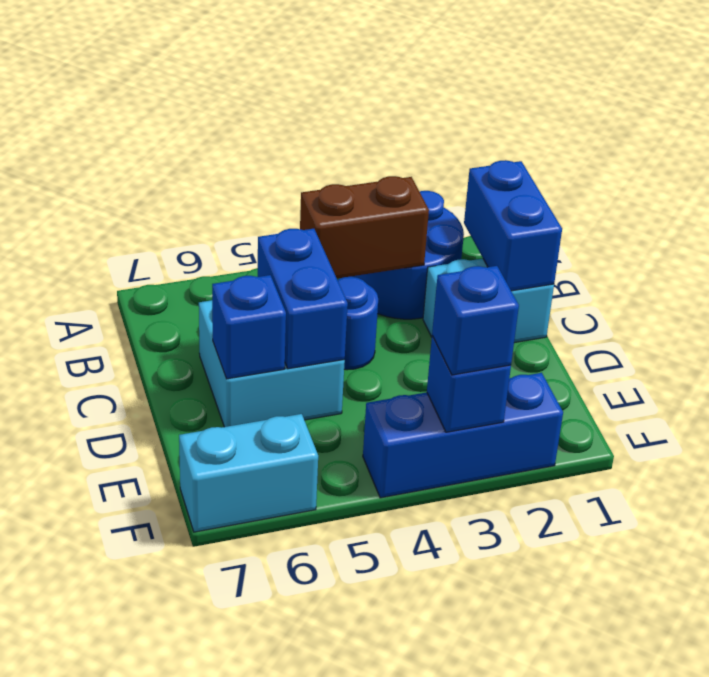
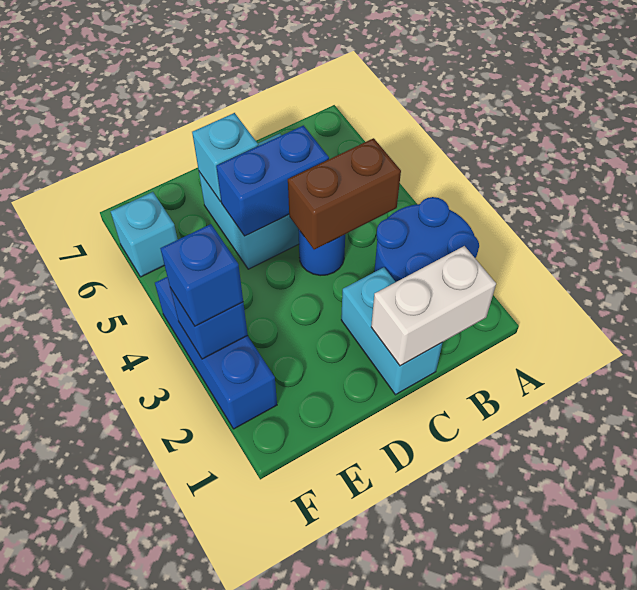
blue brick B1:C1 level 2 -> white brick B1:C1 level 2
brown brick B3:B4 level 2 -> brown brick B4:C4 level 2
blue brick D6 level 2 -> cyan brick D6 level 2
cyan brick F6:F7 level 1 -> cyan brick F6 level 1

